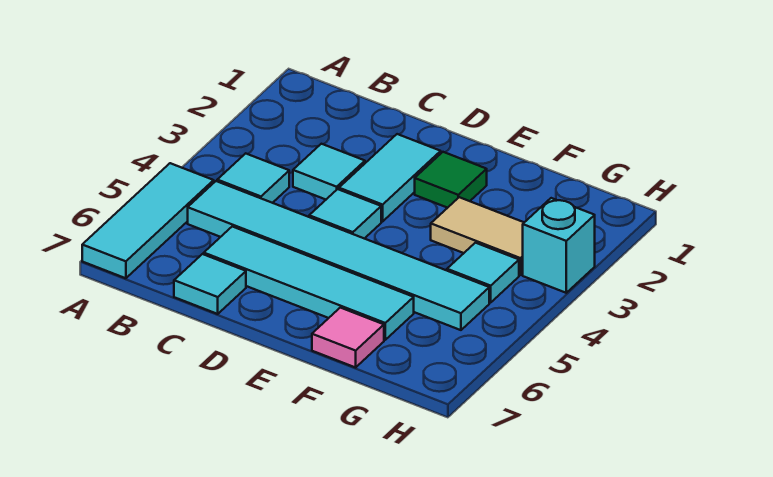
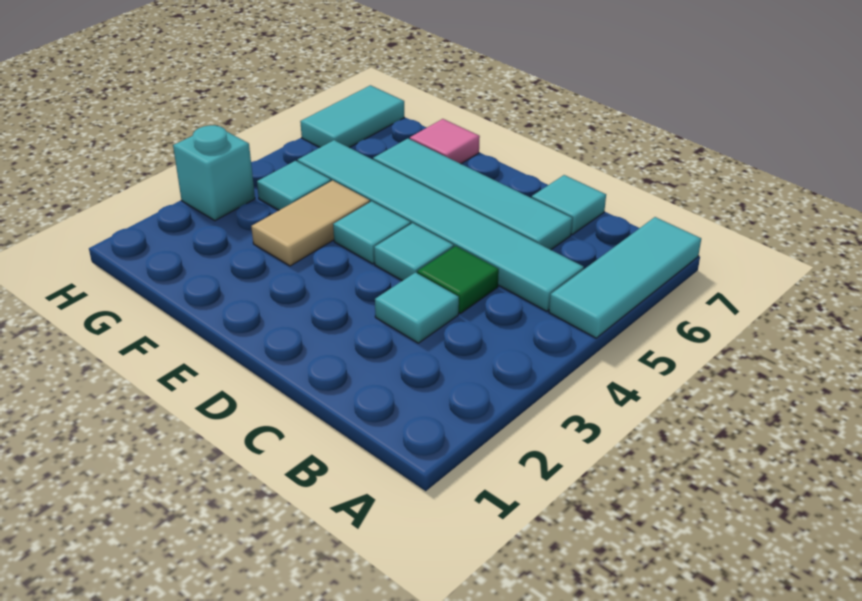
cyan tile B4 level 1 -> cyan tile E4 level 1
cyan tile D2:D3 level 1 -> cyan tile H6:H7 level 1
green tile E2 level 1 -> green tile C4 level 1
tan tile F3:G3 level 1 -> tan tile F3:F4 level 1

